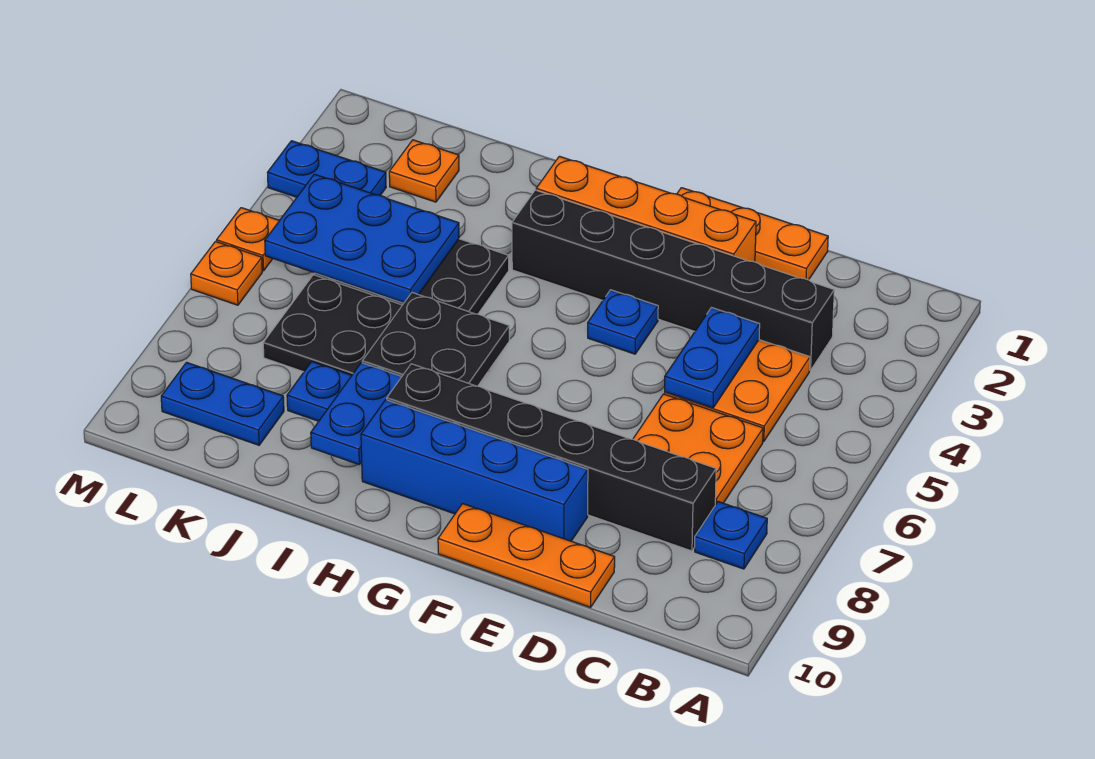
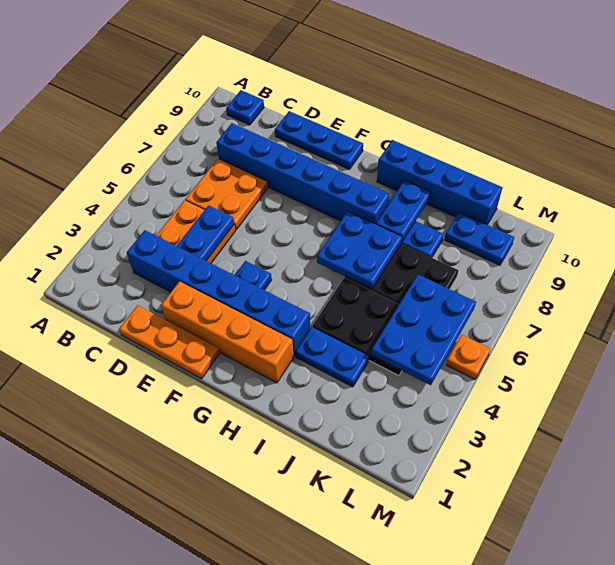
blue plate B8 level 1 -> blue plate B10 level 1
black brick C3:H3 level 1 -> blue brick C3:H3 level 1
black brick C8:H8 level 1 -> blue brick C8:H8 level 1
orange plate D10:F10 level 1 -> blue plate D10:F10 level 1
blue brick E9:H9 level 1 -> blue brick H10:K10 level 1
black plate H6:I7 level 2 -> blue plate H6:I7 level 2
blue plate J4:L5 level 2 -> blue plate K4:L6 level 2
orange plate K2 level 1 -> none
blue plate L3:M3 level 1 -> blue plate I3:J3 level 1
orange plate M6 level 1 -> none

